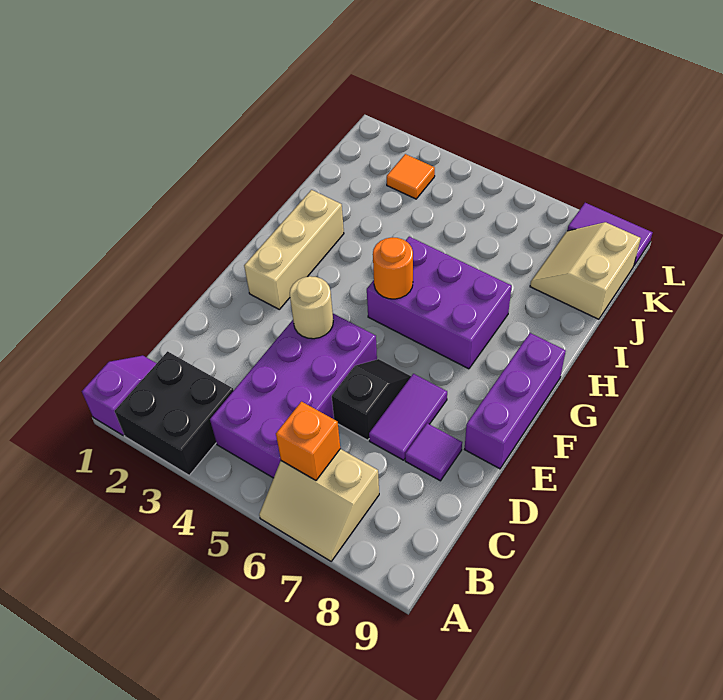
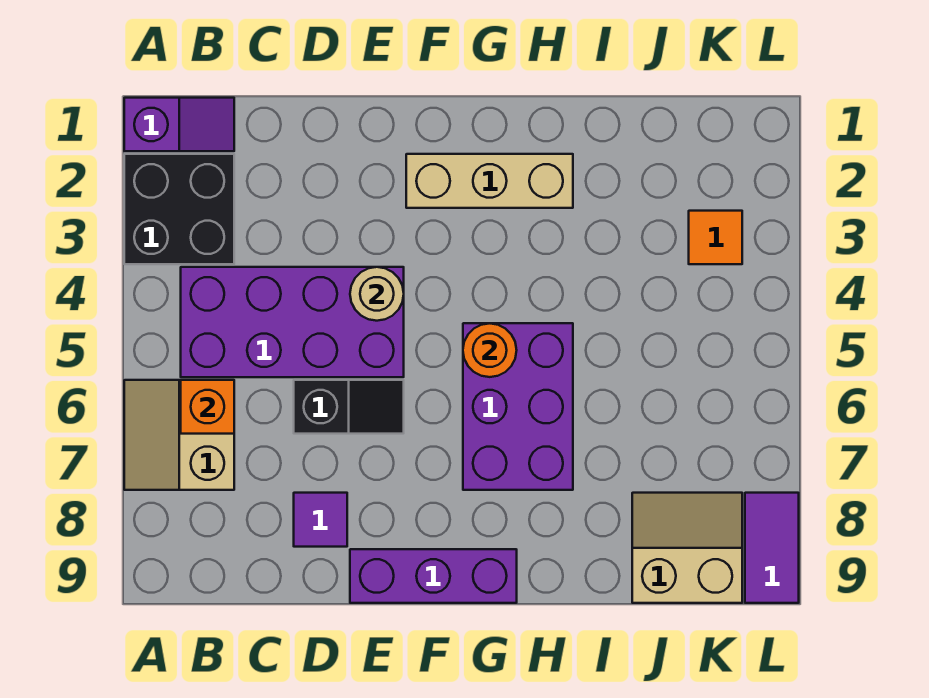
purple tile D7:E7 level 1 -> none

